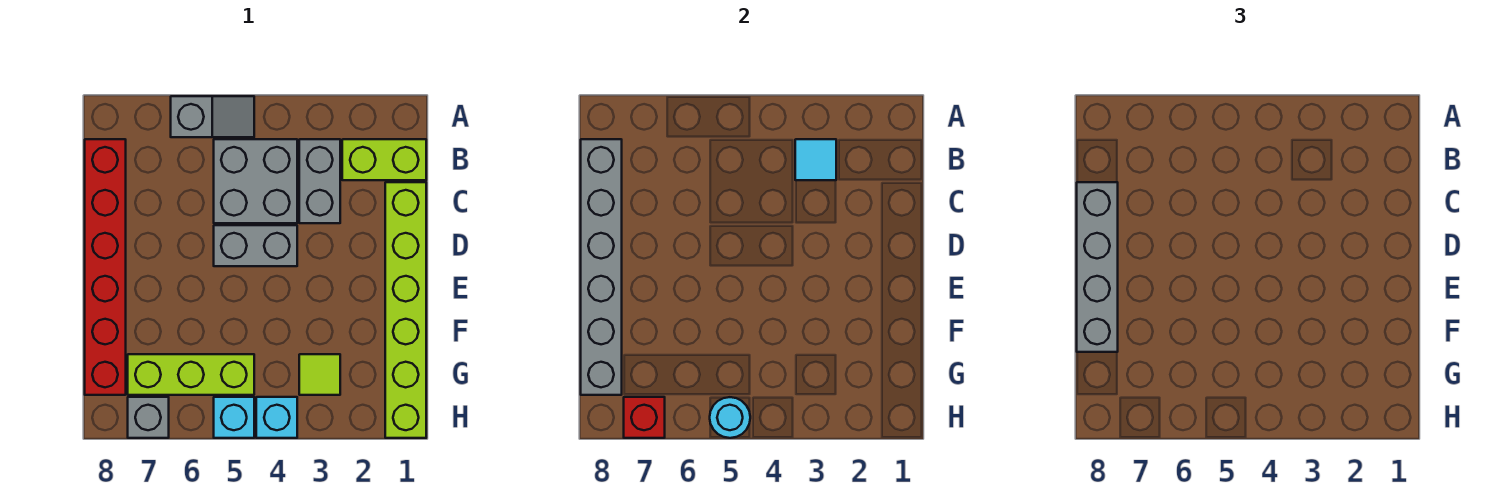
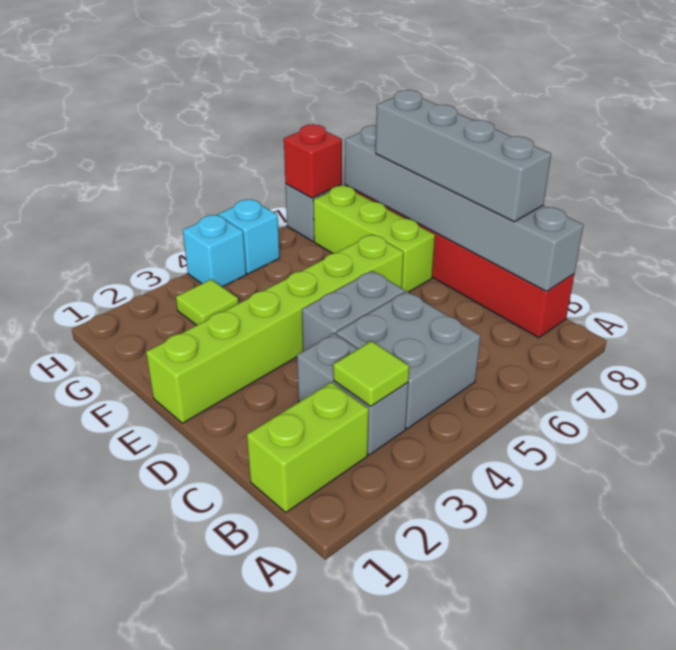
grey slope A5:A6 level 1 top 6 -> none
cyan tile B3 level 2 -> lime tile B3 level 2
lime brick C1:H1 level 1 -> lime brick E1:E6 level 1
lime brick G5:G7 level 1 -> lime brick E7:G7 level 1
cyan round brick H5 level 2 -> none

